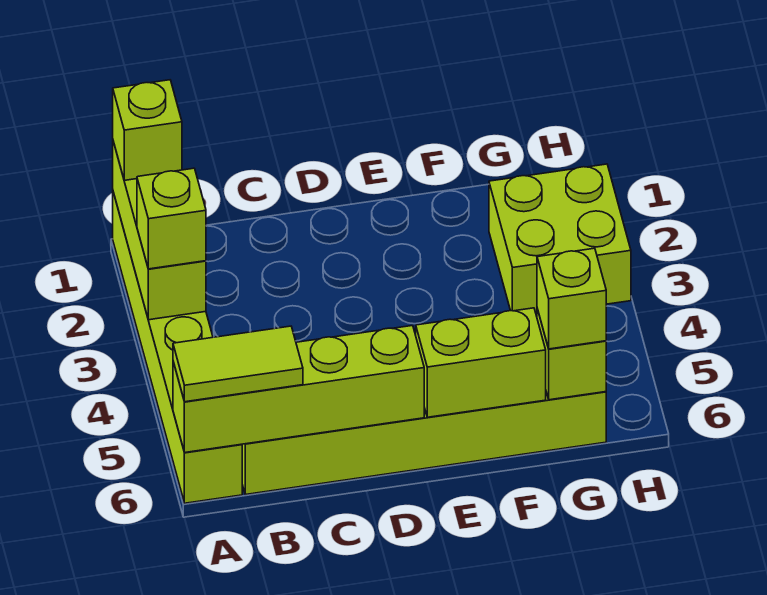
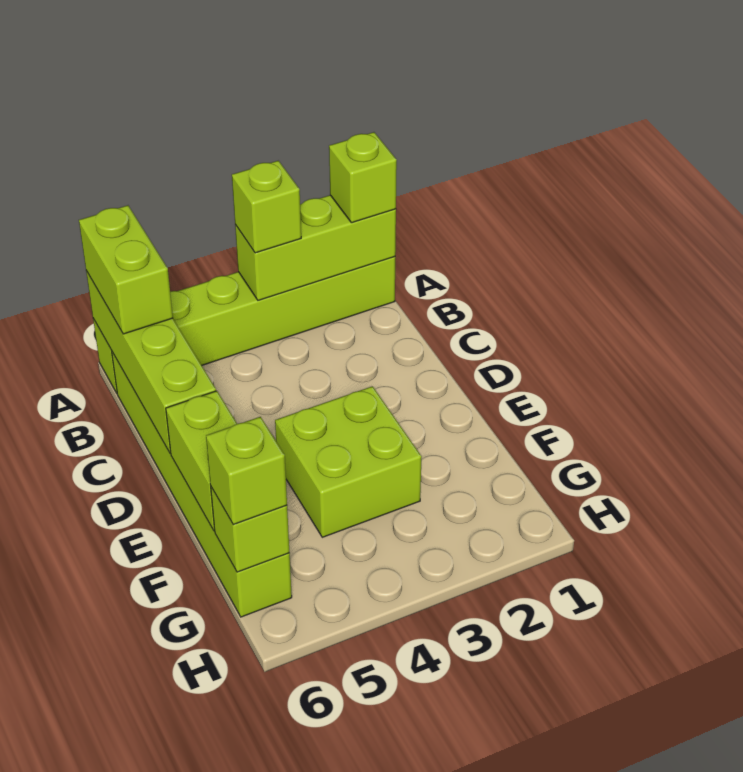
lime tile A6:B6 level 3 -> lime brick A6:B6 level 3
lime brick G2:H3 level 1 -> lime brick E3:F4 level 1

